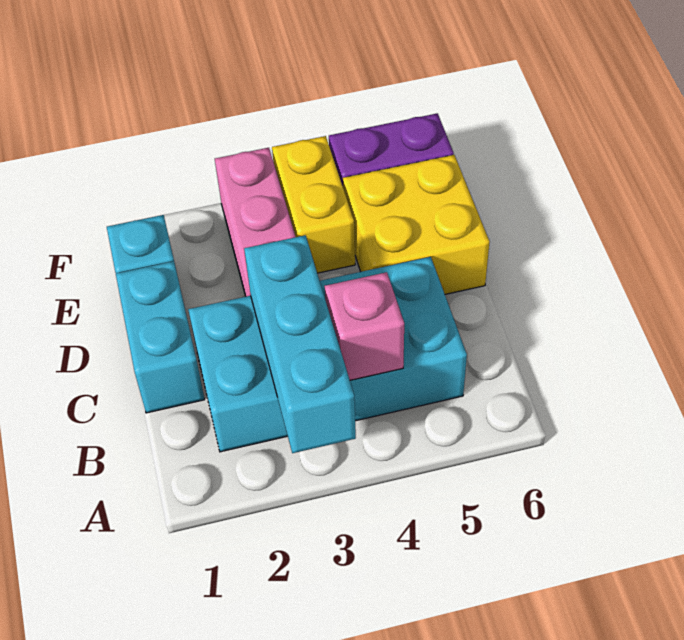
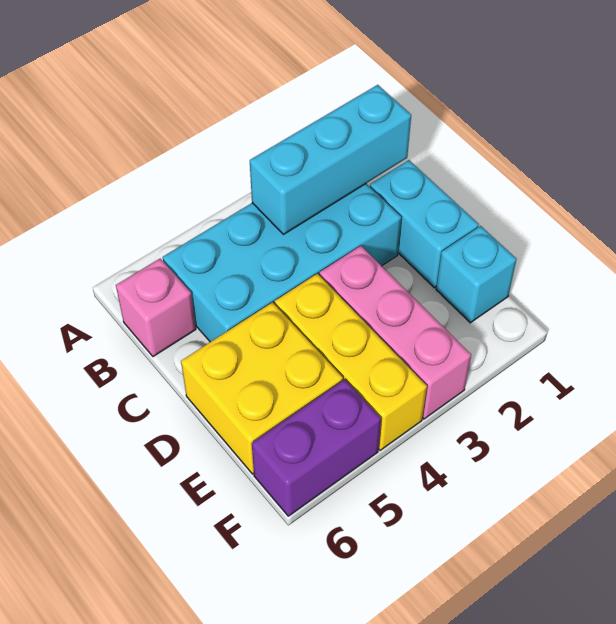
cyan brick A3:C3 level 2 -> cyan brick B1:B3 level 2
pink brick B4 level 2 -> pink brick B6 level 1
yellow brick E4:F4 level 1 -> yellow brick D4:F4 level 1

